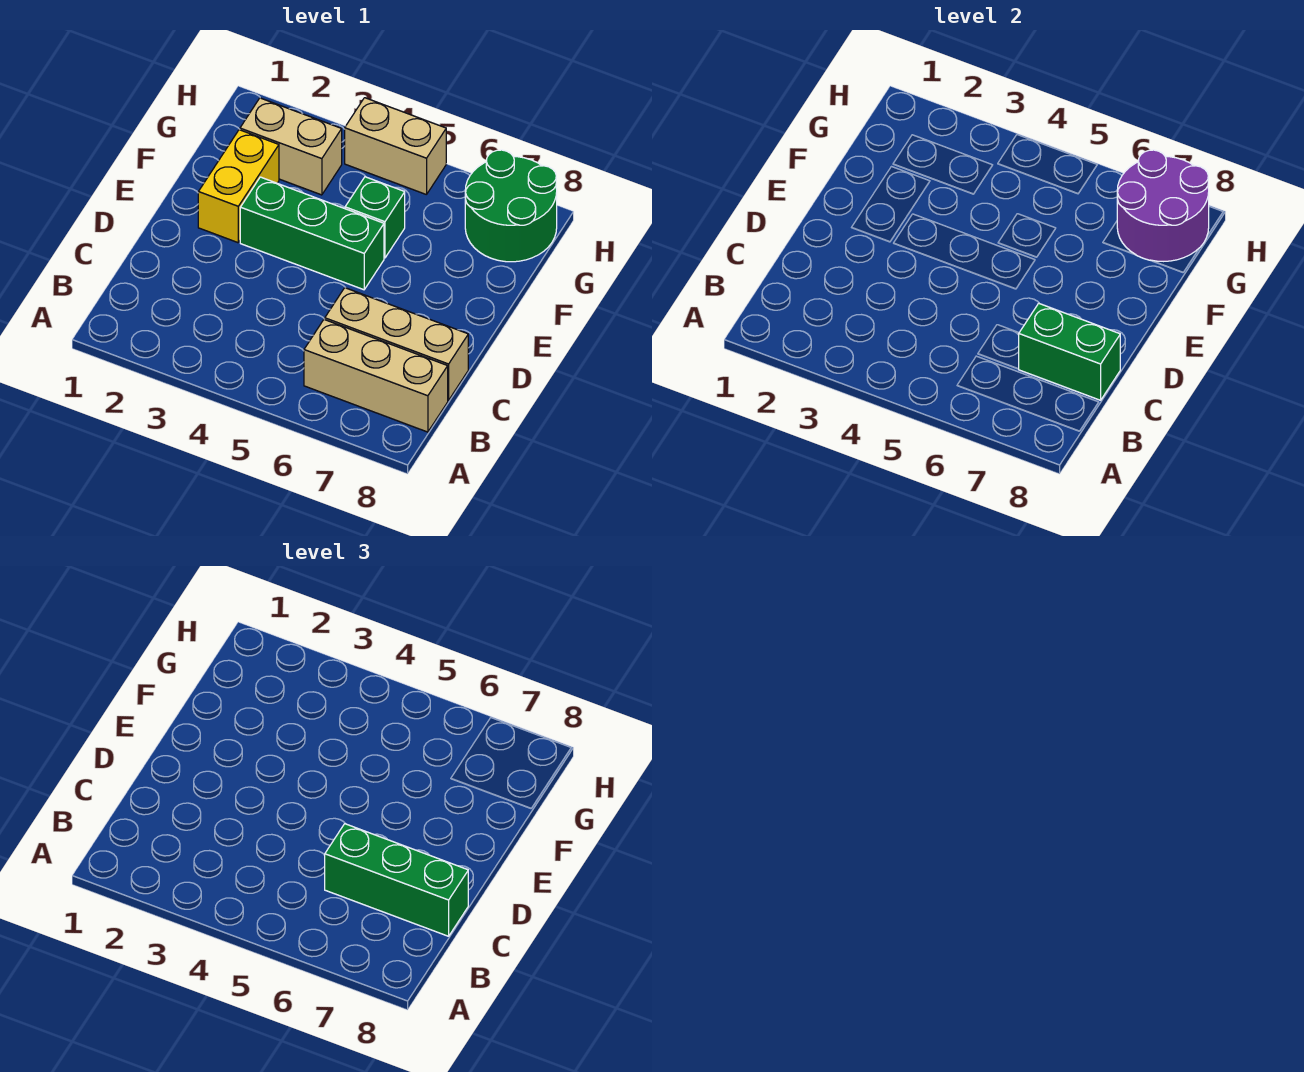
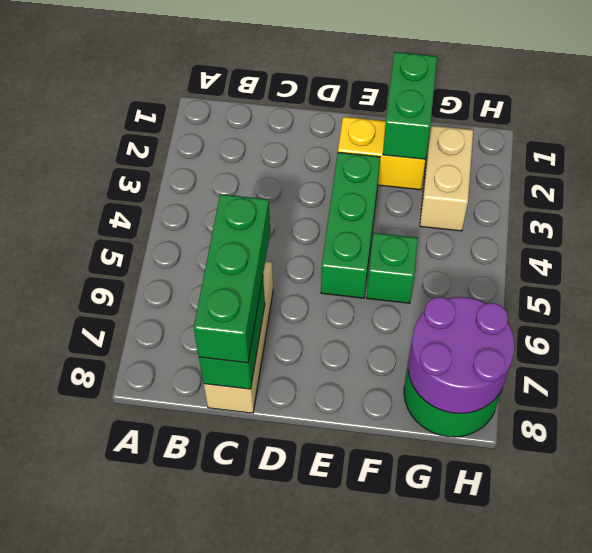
tan brick B6:B8 level 1 -> none
none -> green brick F1:F2 level 2
tan brick H4:H5 level 1 -> none

